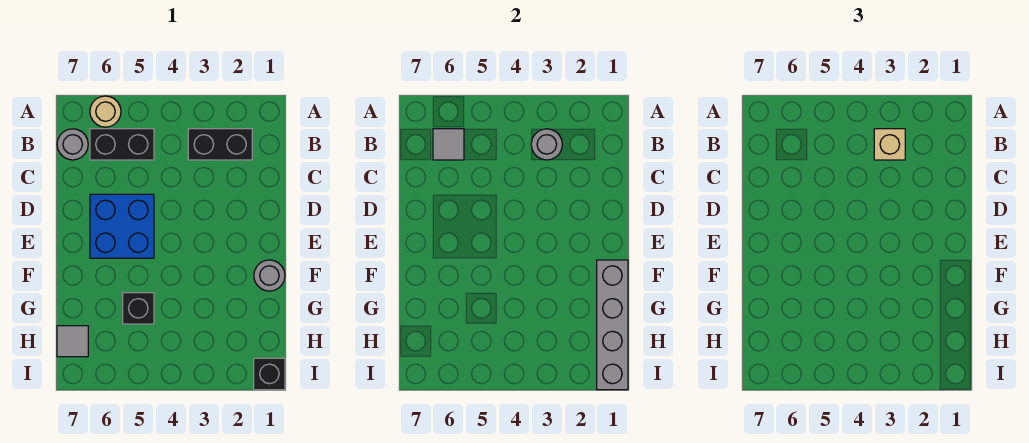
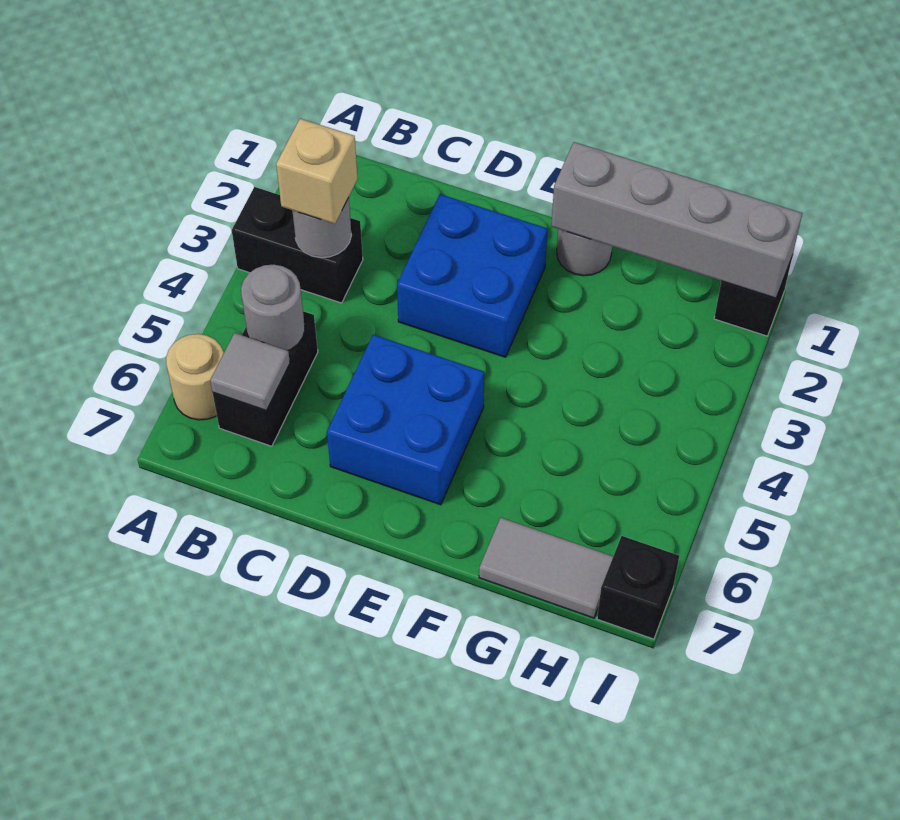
black brick B2:B3 level 1 -> black brick A3:B3 level 1
grey round brick B7 level 1 -> grey round brick B5 level 2
none -> blue brick D2:E3 level 1
black brick G5 level 1 -> black brick I7 level 1
grey tile H7 level 1 -> grey tile G7:H7 level 1

